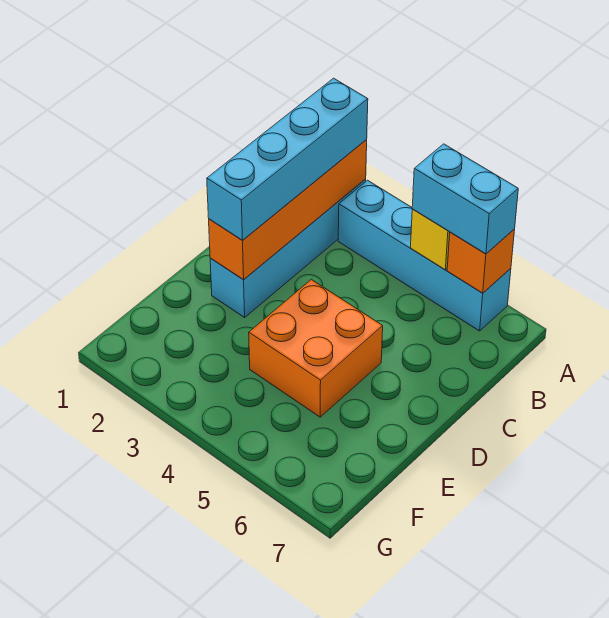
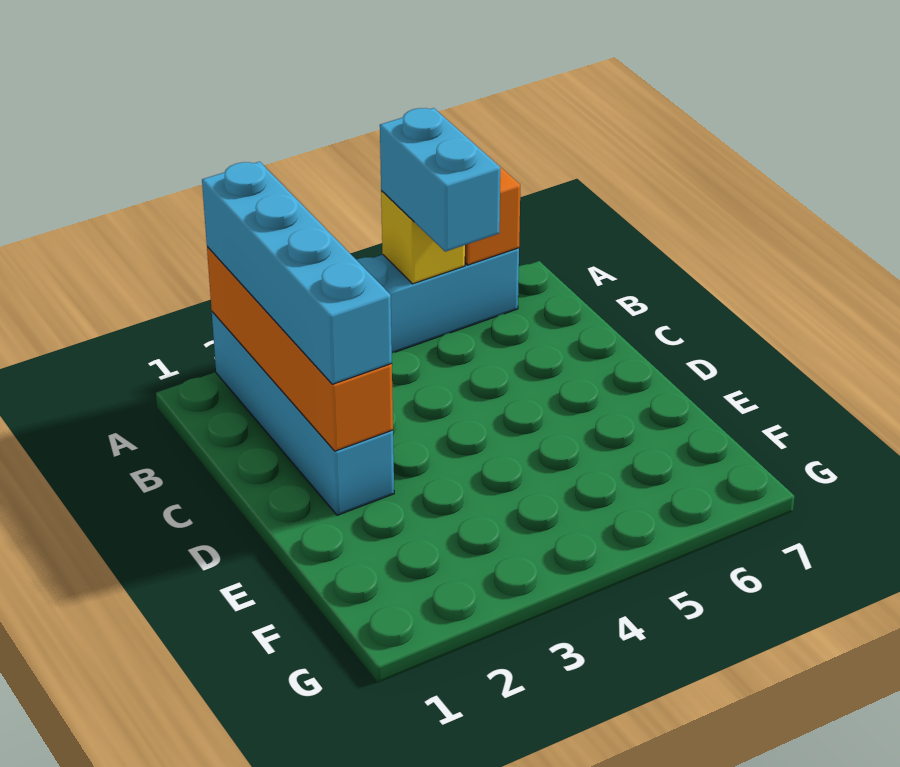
cyan brick A5:A6 level 3 -> cyan brick A5:B5 level 3
orange brick D4:E5 level 1 -> none

